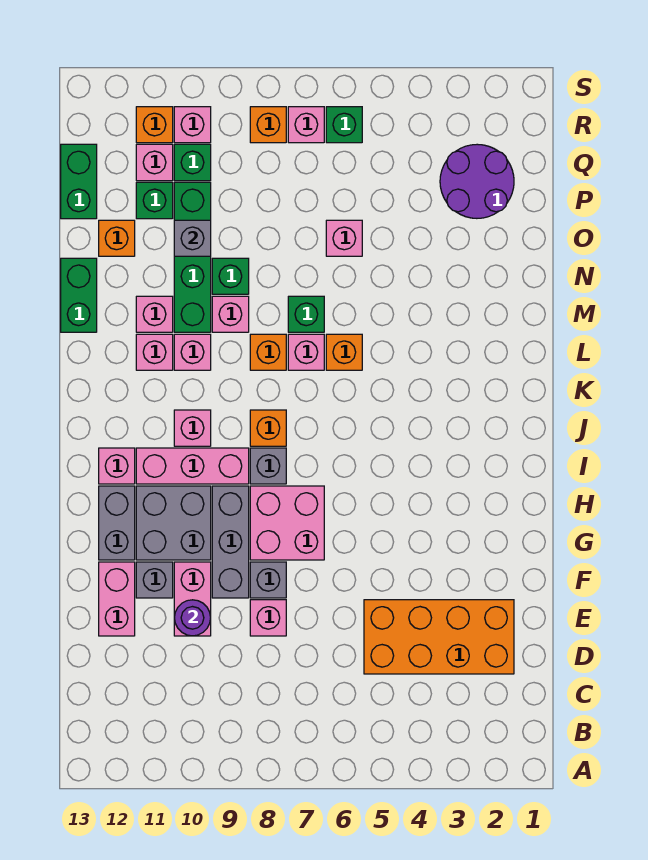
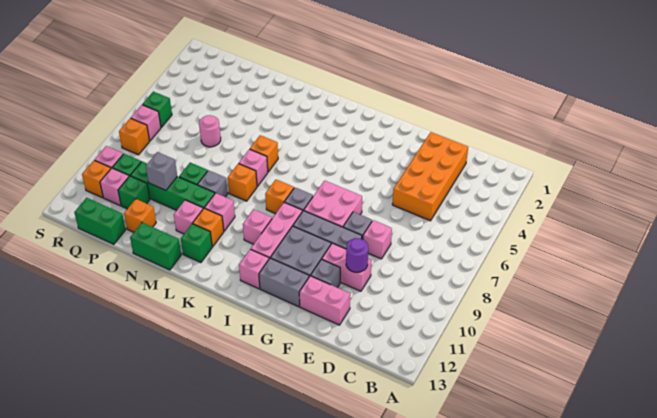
pink brick L11 level 1 -> orange brick L11 level 1
green brick M7 level 1 -> green brick L12 level 1
pink brick M9 level 1 -> grey brick M9 level 1
pink brick O6 level 1 -> pink round brick O6 level 1
purple round brick P2:Q3 level 1 -> none

